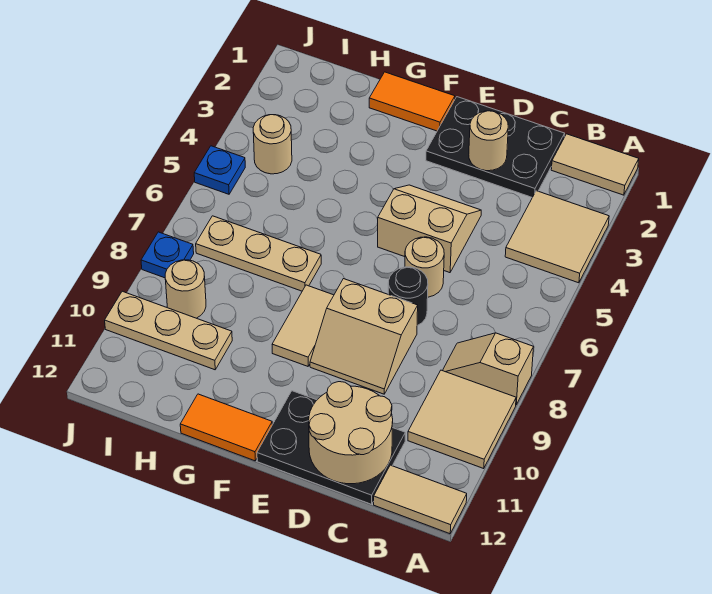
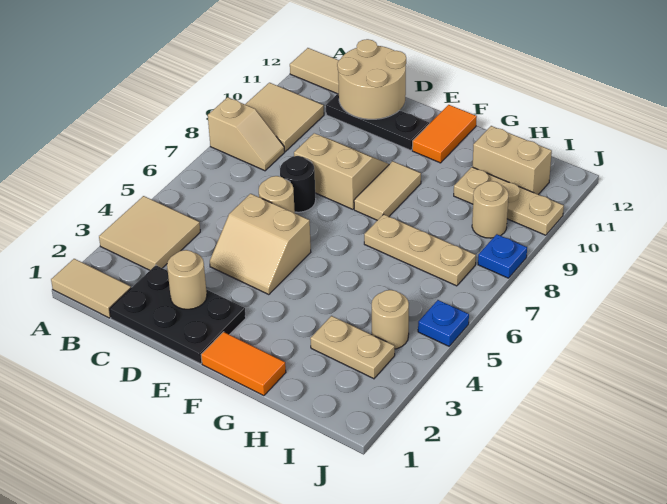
black plate C11:E12 level 1 -> black plate C11:E11 level 1
orange tile F12:G12 level 1 -> orange tile F11:F12 level 1
none -> tan plate H3:I3 level 1
none -> tan brick H11:I11 level 1

